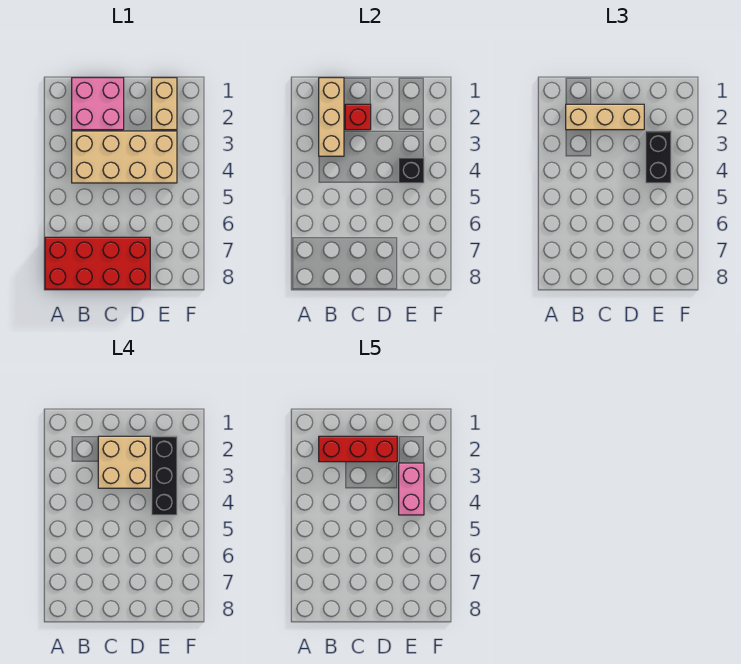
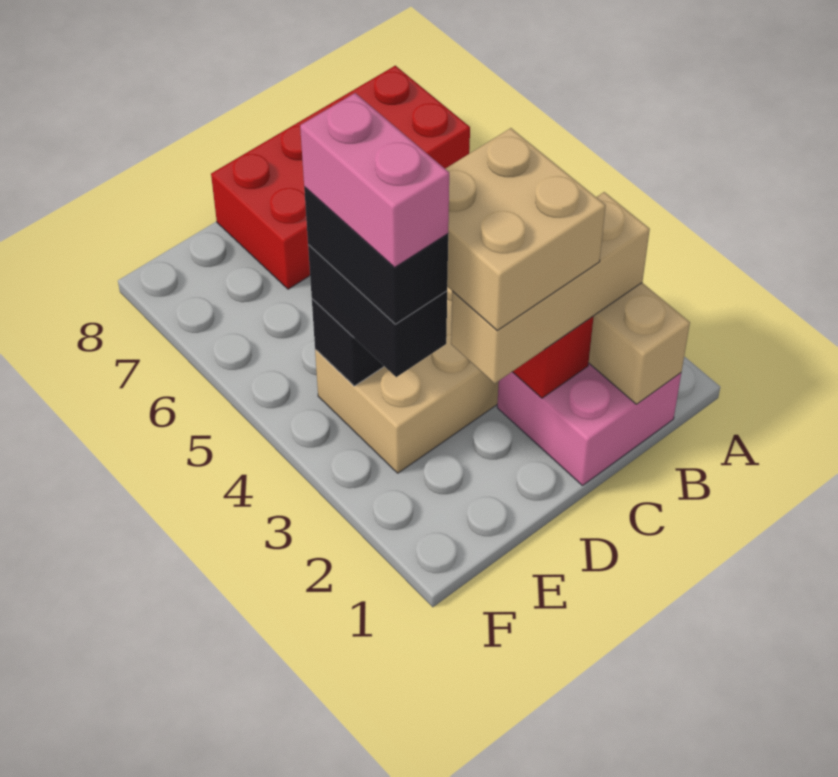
red brick B2:D2 level 5 -> none
tan brick E1:E2 level 1 -> none
black brick E2:E4 level 4 -> black brick E3:E4 level 4

